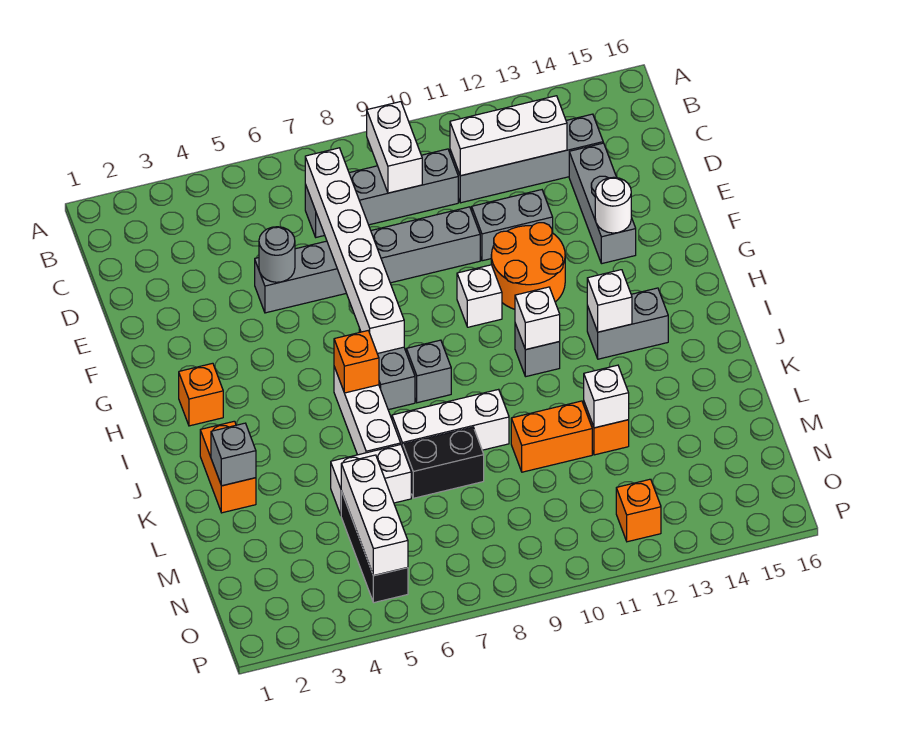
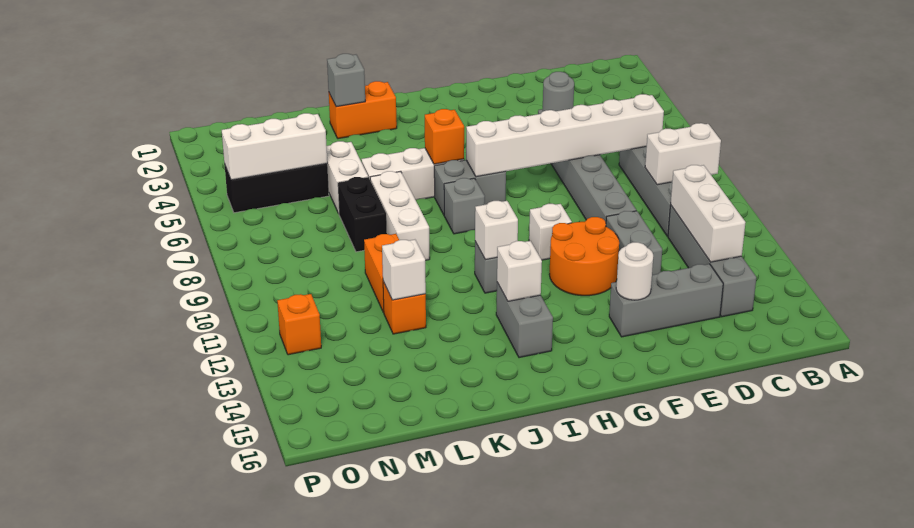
orange brick H2 level 1 -> none

